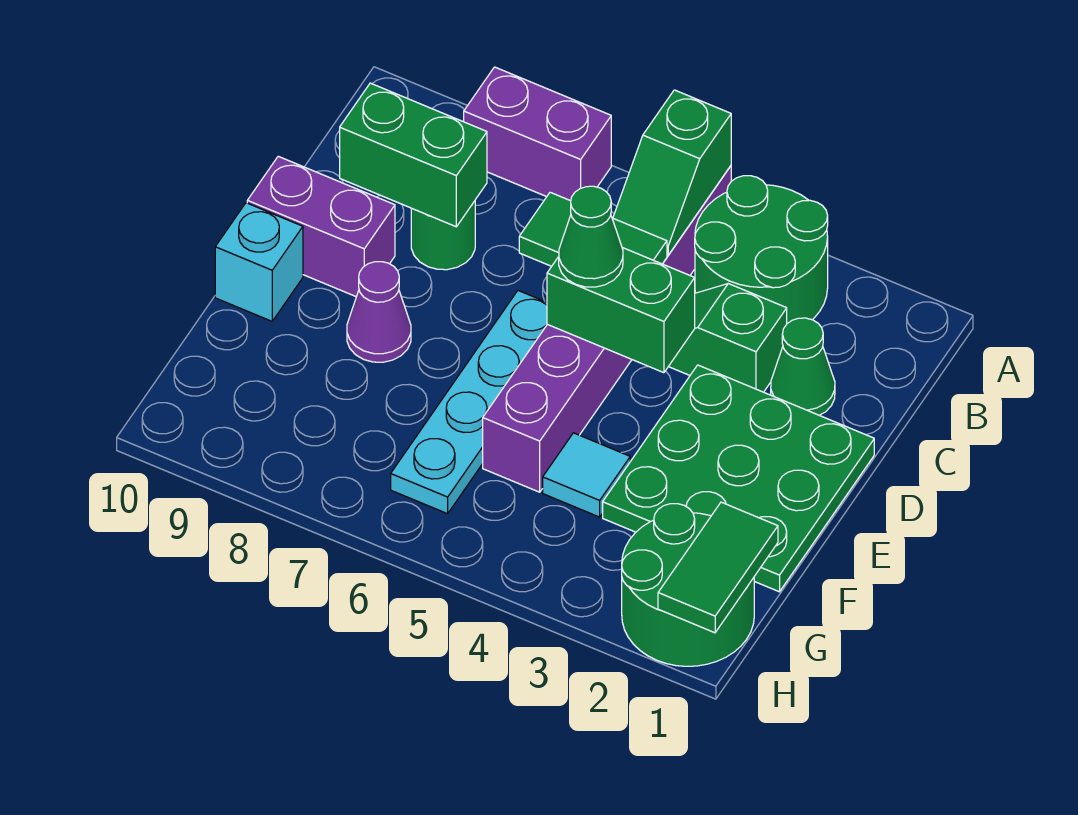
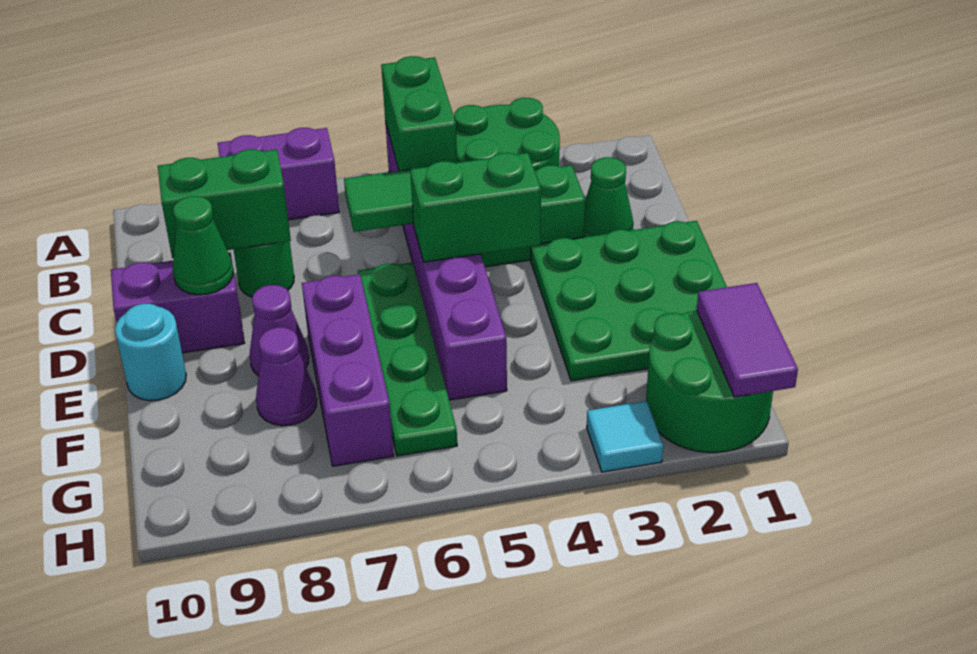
green slope A5:B5 level 2 top A -> green brick A5:B5 level 2
green cone D5 level 3 -> green cone D9 level 2
cyan plate D6:G6 level 1 -> green plate D6:G6 level 1
none -> purple brick E7:G7 level 1
cyan brick E10 level 1 -> cyan round brick E10 level 1
cyan tile F4 level 1 -> cyan tile H3 level 1
none -> purple cone F8 level 1
green tile G1:H1 level 2 -> purple tile G1:H1 level 2

